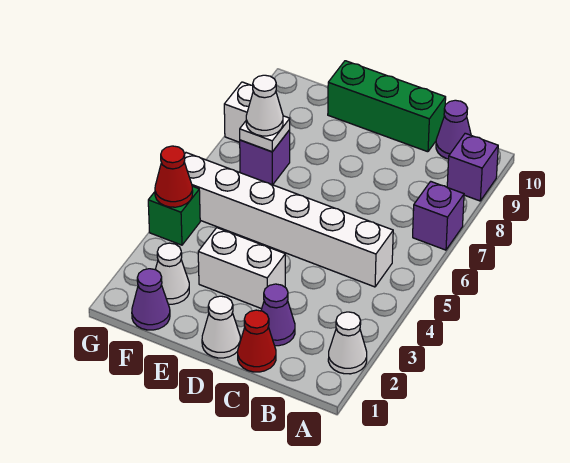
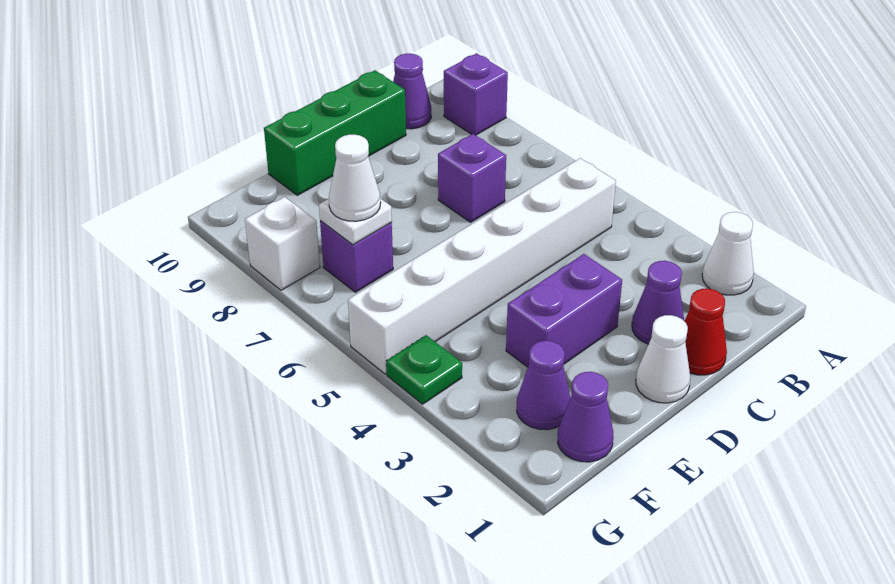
purple brick A7 level 1 -> purple brick C7 level 1
white brick D3:E3 level 1 -> purple brick D3:E3 level 1
white cone F2 level 1 -> purple cone F2 level 1
green brick G4 level 1 -> green plate G4 level 1
red cone G4 level 2 -> none

